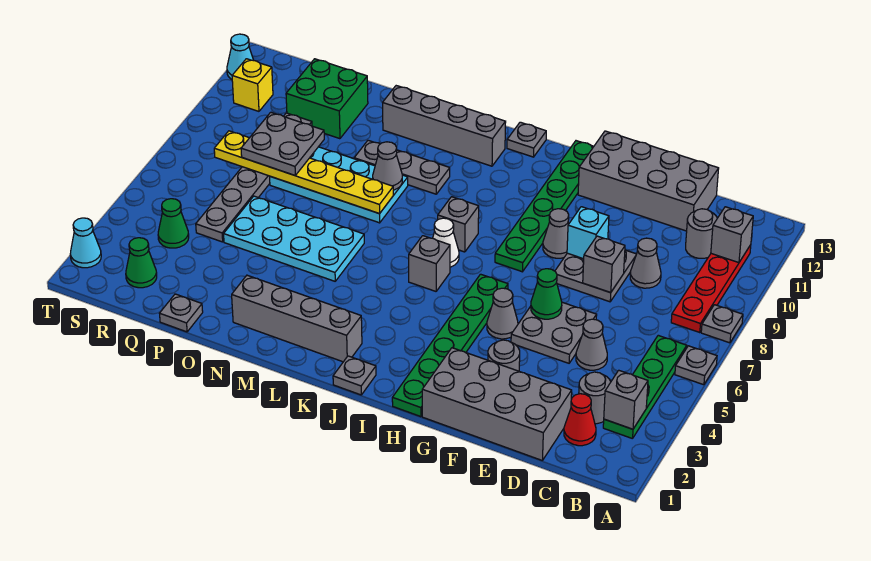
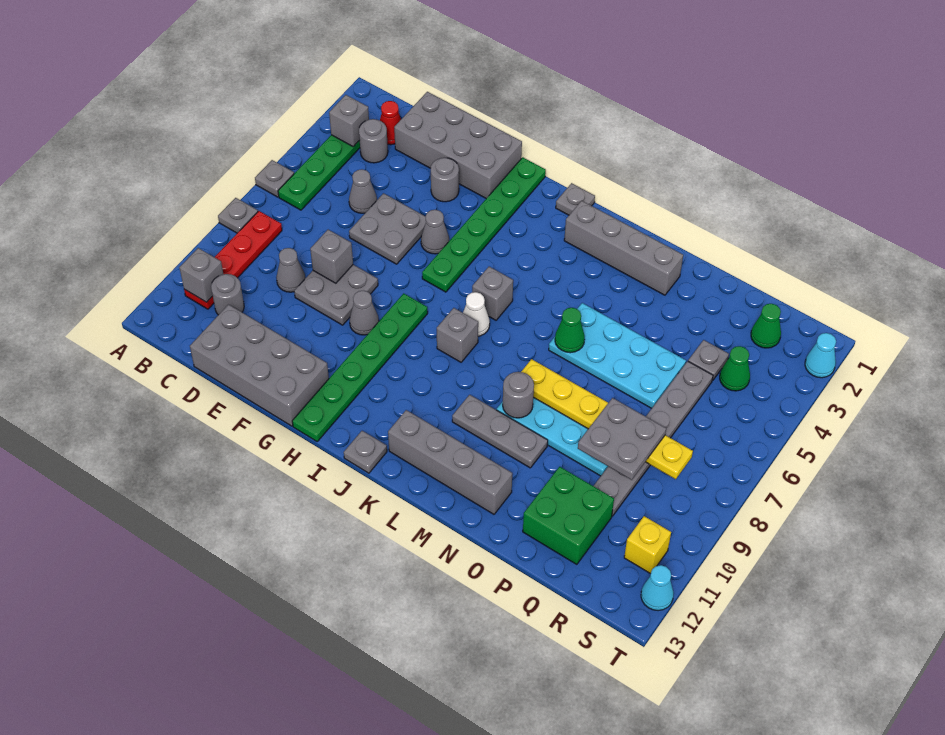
green cone F6 level 2 -> green cone M6 level 2
cyan brick F9 level 2 -> none
grey cone M9 level 2 -> grey round brick M9 level 2
grey plate P1 level 1 -> grey plate Q4 level 1

